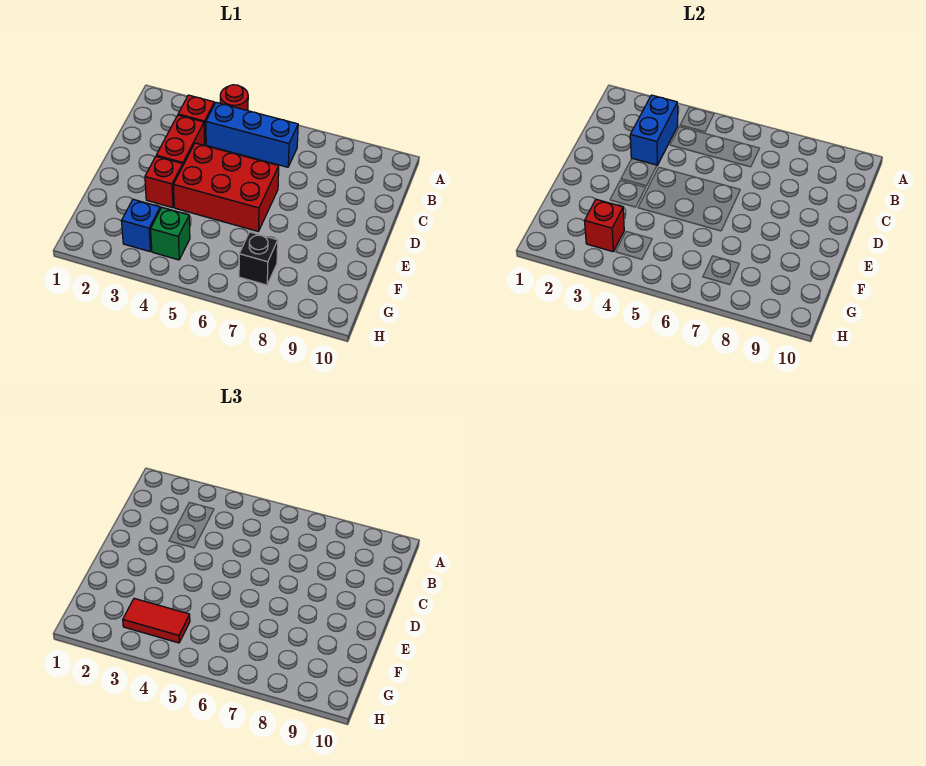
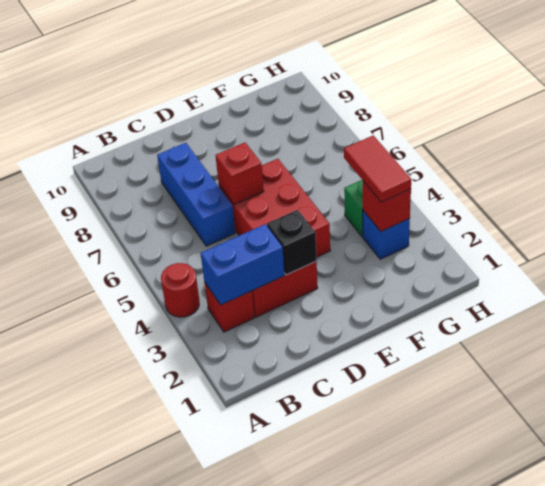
blue brick B4:B6 level 1 -> blue brick C6:C8 level 1
red brick E3 level 1 -> red brick D6 level 2
black brick G7 level 1 -> black brick D3 level 2

